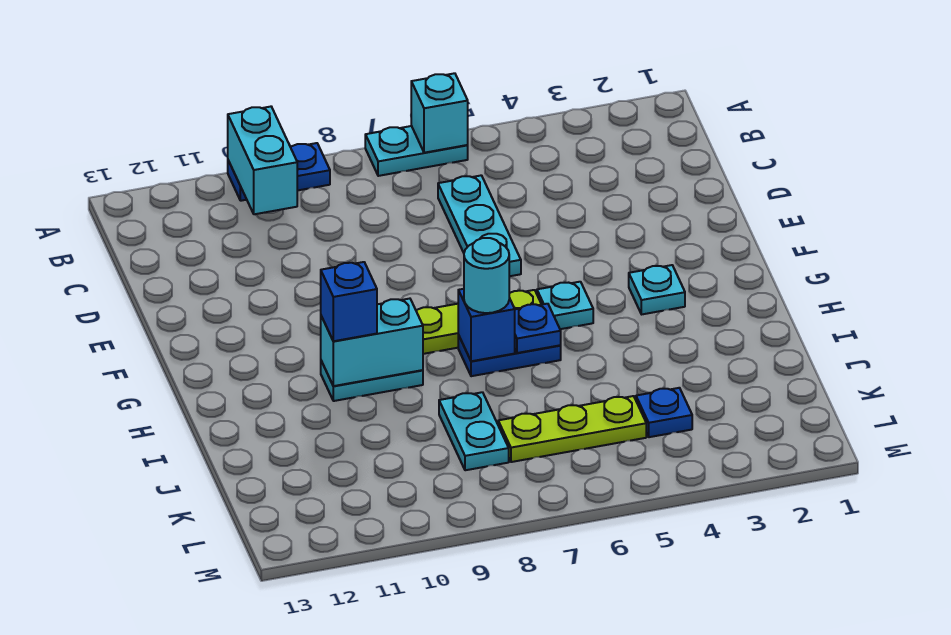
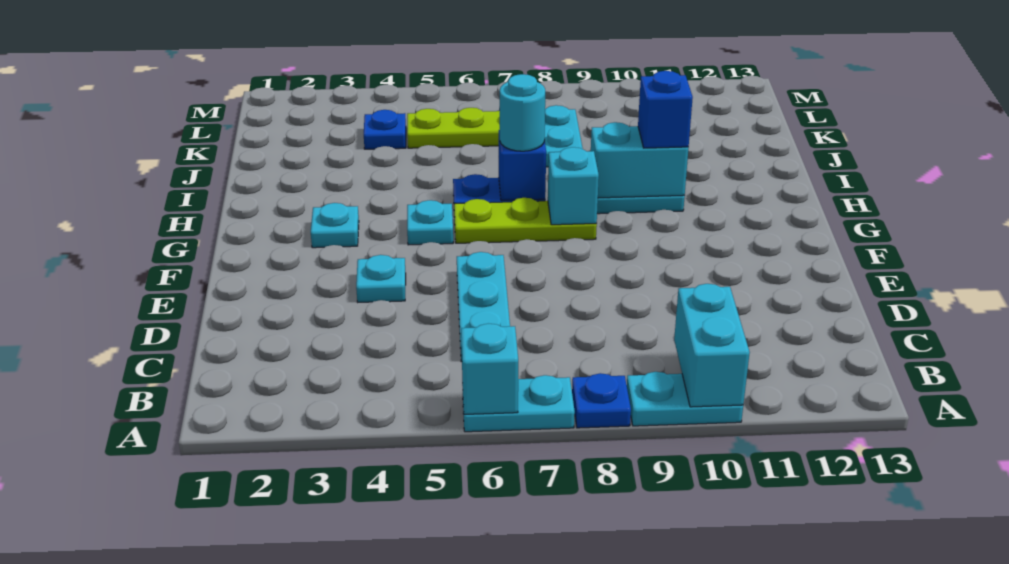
blue plate A9:A10 level 1 -> cyan plate A9:A10 level 1
none -> cyan plate E4 level 1
none -> cyan brick G8 level 2
blue plate H6 level 2 -> blue plate A8 level 1

